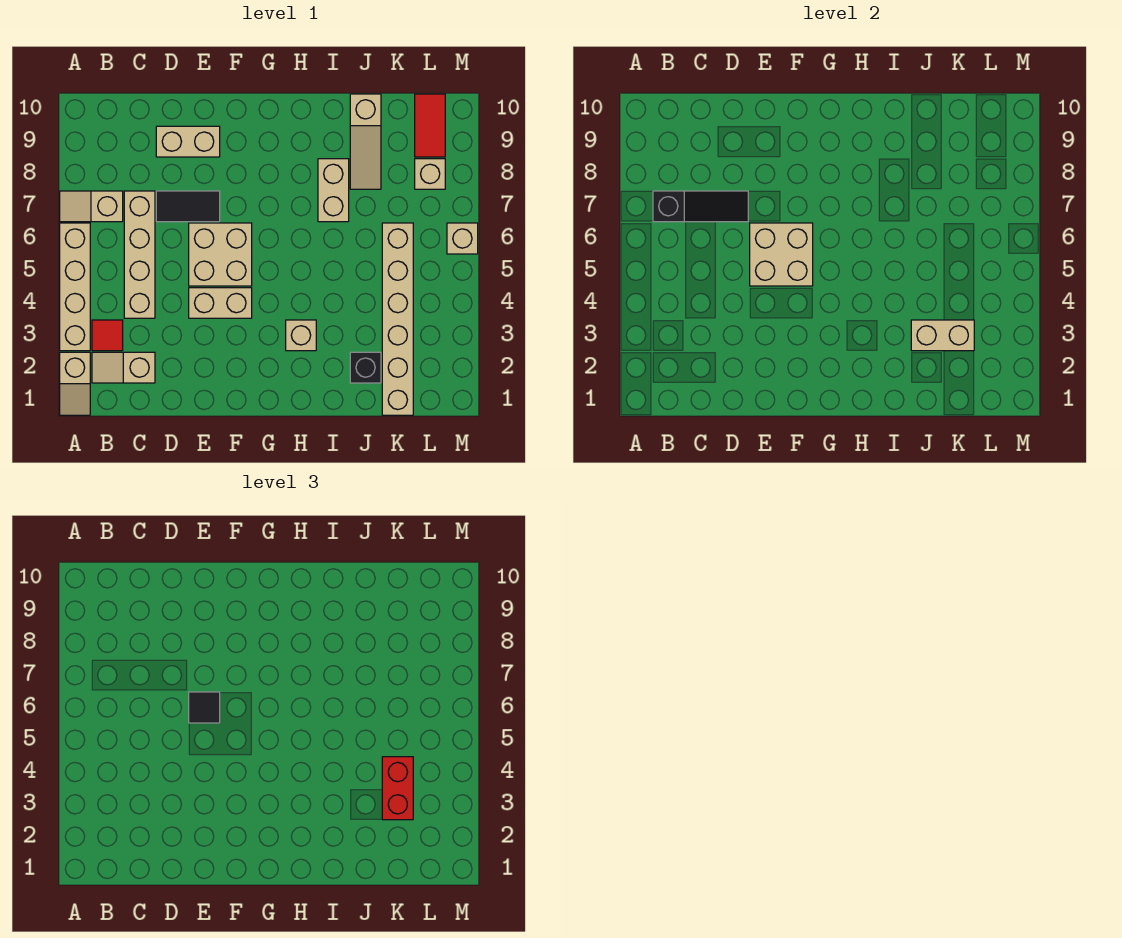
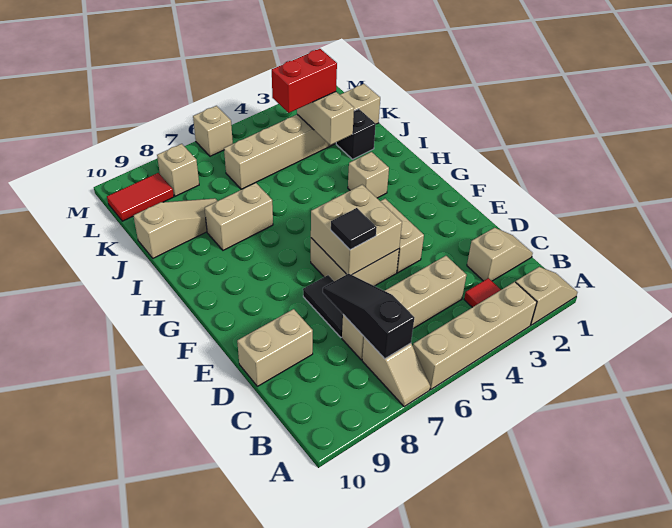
tan slope B2:C2 level 1 top C -> tan slope C1:C2 level 1 top 2
tan brick D9:E9 level 1 -> tan brick D9:D10 level 1

